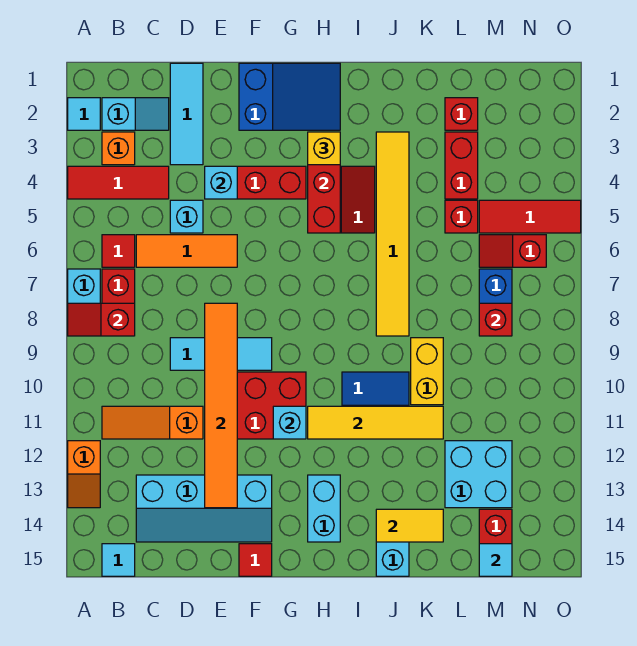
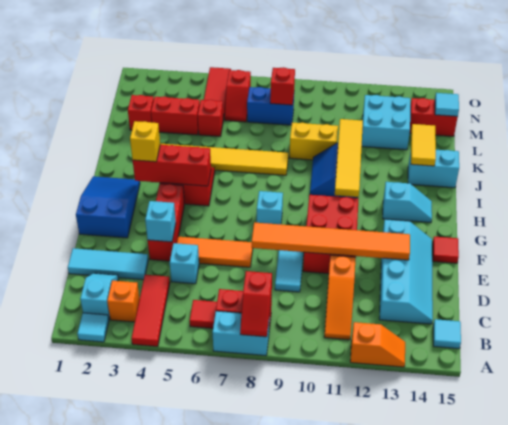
orange tile C6:E6 level 1 -> orange tile E5:E7 level 1
cyan brick G11 level 2 -> cyan brick G8 level 1
cyan brick H13:H14 level 1 -> cyan slope H13:H14 level 1 top 13

